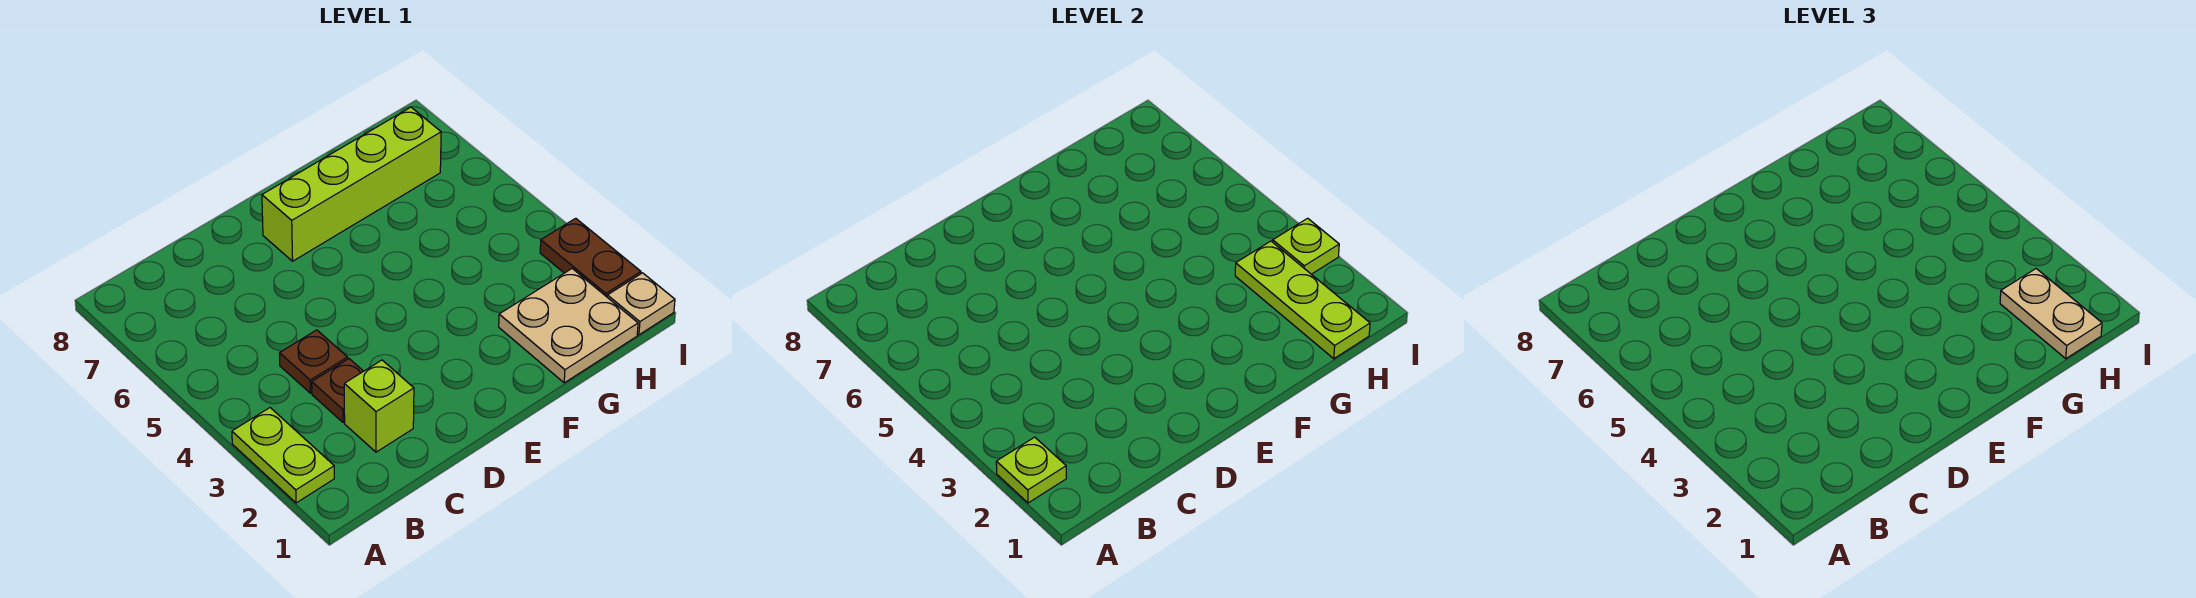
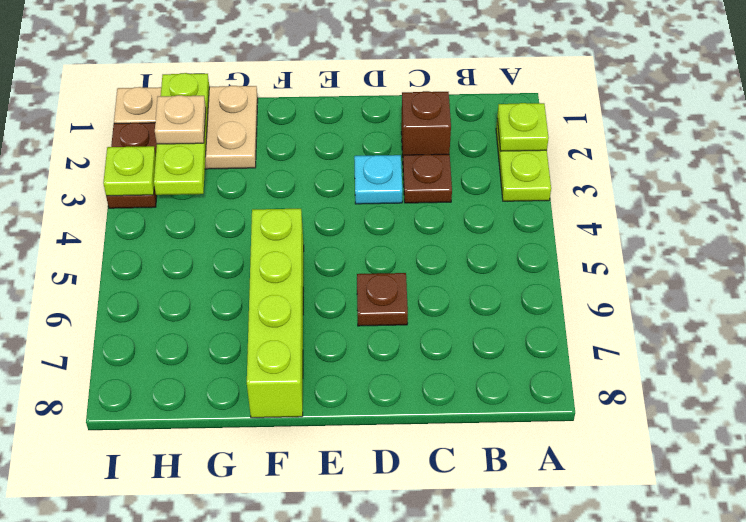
lime brick C2 level 1 -> brown brick C2 level 1
brown plate C4 level 1 -> brown plate D6 level 1
none -> cyan plate D3 level 1
lime brick E7:H7 level 1 -> lime brick F5:F8 level 1
tan plate H1:H2 level 3 -> tan plate H2 level 3

